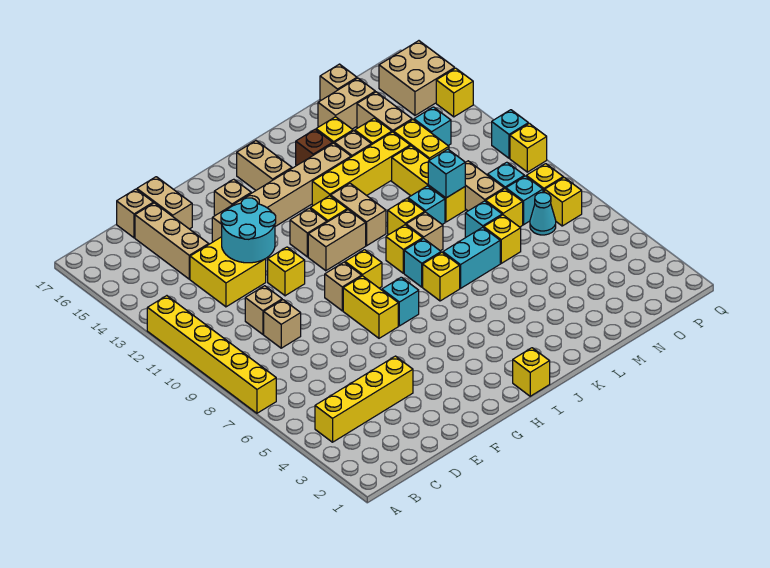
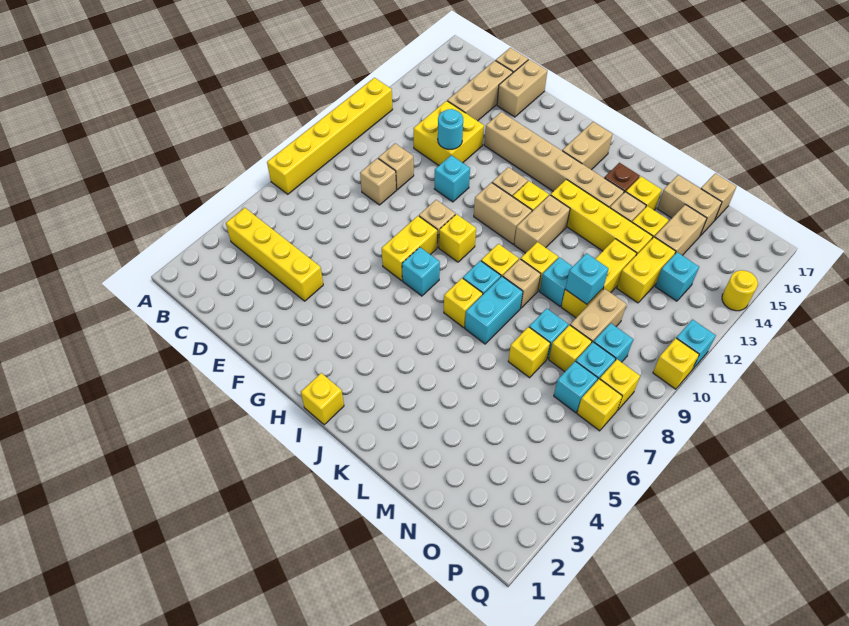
cyan round brick E12:F13 level 2 -> cyan round brick E12 level 2
yellow brick F11 level 1 -> cyan brick F11 level 1
tan brick G15 level 1 -> none
cyan brick K7:L7 level 1 -> cyan brick K7:K8 level 1
cyan cone O7 level 1 -> cyan brick O7 level 1
tan brick P15:Q16 level 1 -> none
yellow brick Q14 level 1 -> yellow round brick Q14 level 1

